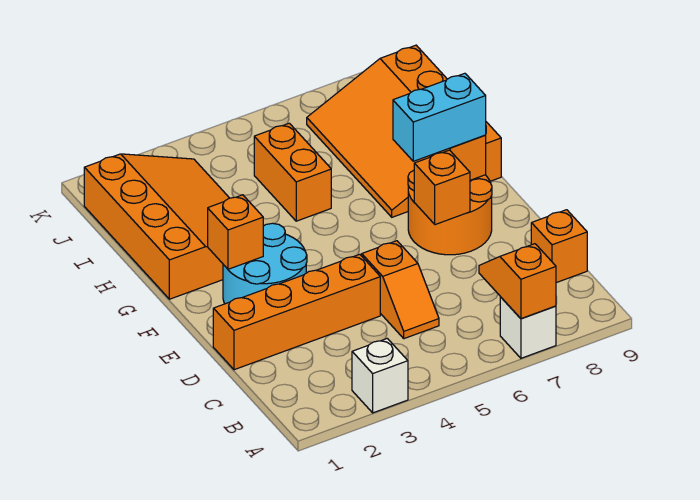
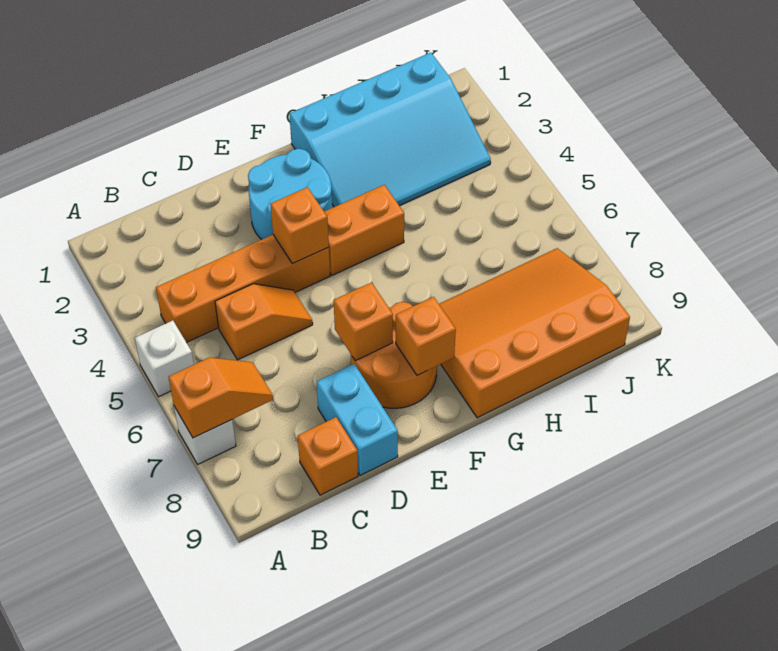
white brick A3 level 1 -> white brick A5 level 1
orange slope C5:D5 level 1 top D -> orange slope C5:D5 level 1 top C
orange brick D1:D4 level 1 -> orange brick B4:E4 level 1
orange brick F2 level 2 -> orange brick E4 level 2
cyan brick F7:F8 level 3 -> cyan brick D8:D9 level 1
orange slope G1:J3 level 1 top 1 -> cyan slope G1:J3 level 1 top 1
orange brick H5:I5 level 1 -> orange brick F4:G4 level 1

